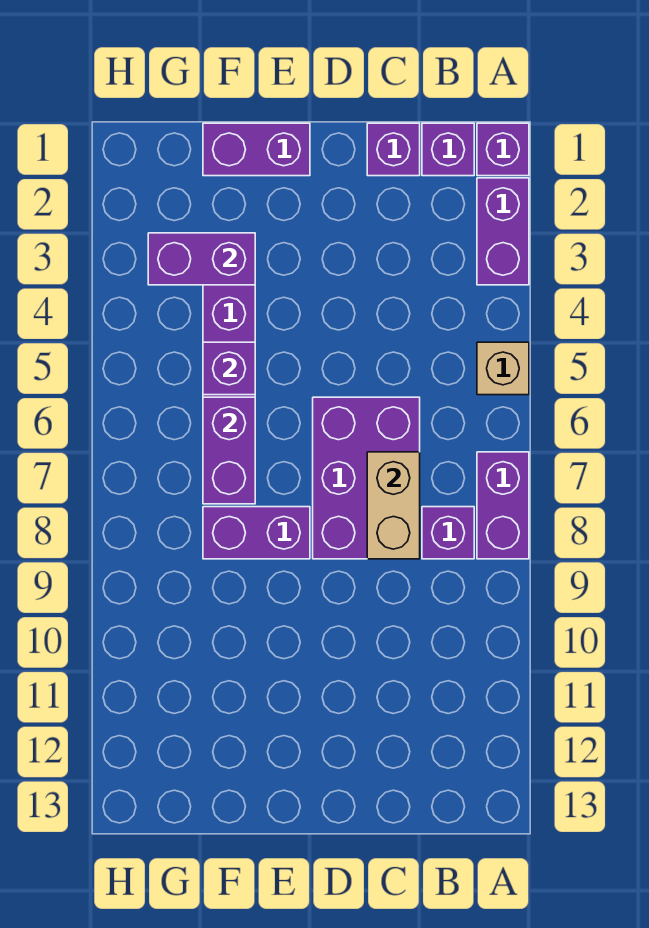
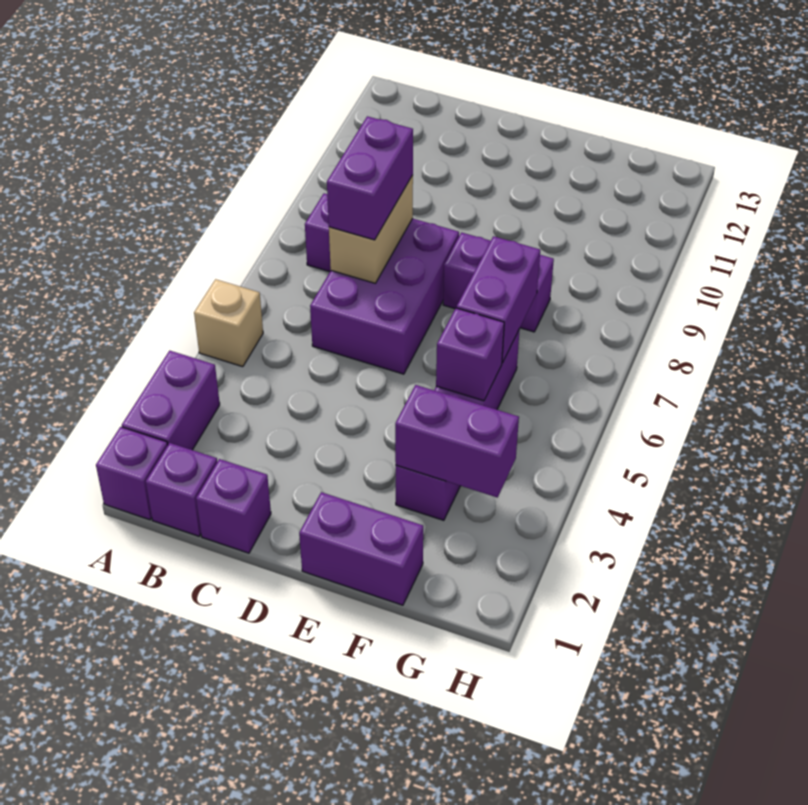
purple brick A7:A8 level 1 -> purple brick C7:C8 level 3

